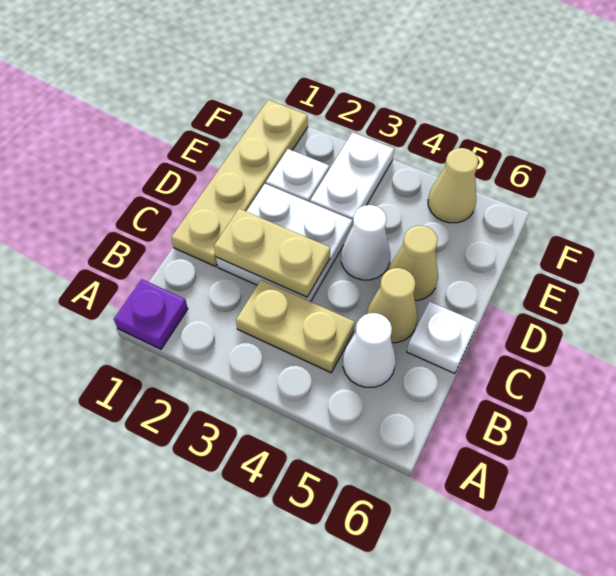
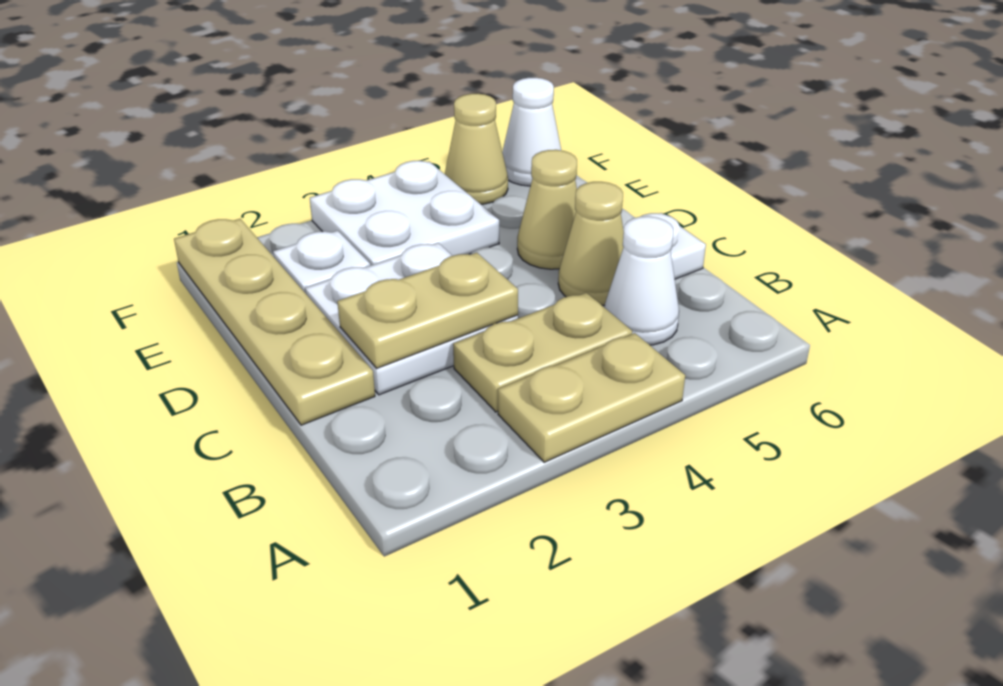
purple plate A1 level 1 -> none
none -> tan plate A3:A4 level 1
white cone D4 level 1 -> white cone F6 level 1
white plate E3:F3 level 1 -> white plate E3:F4 level 1

